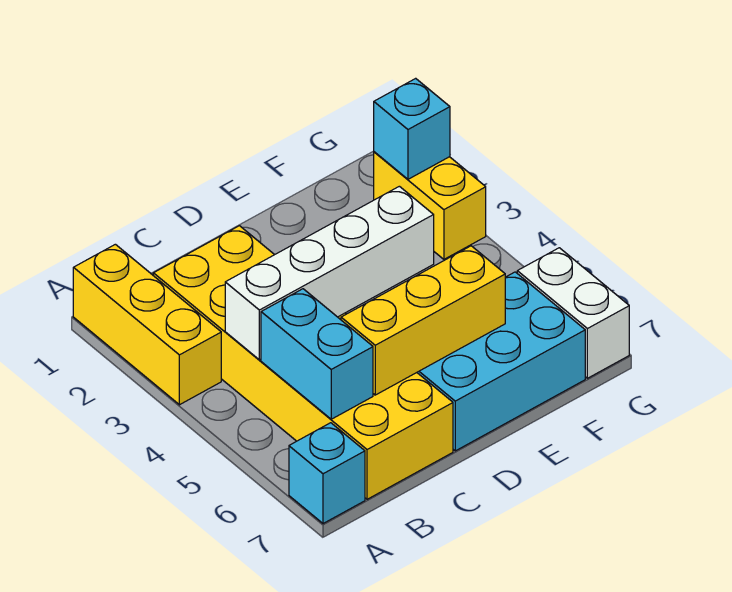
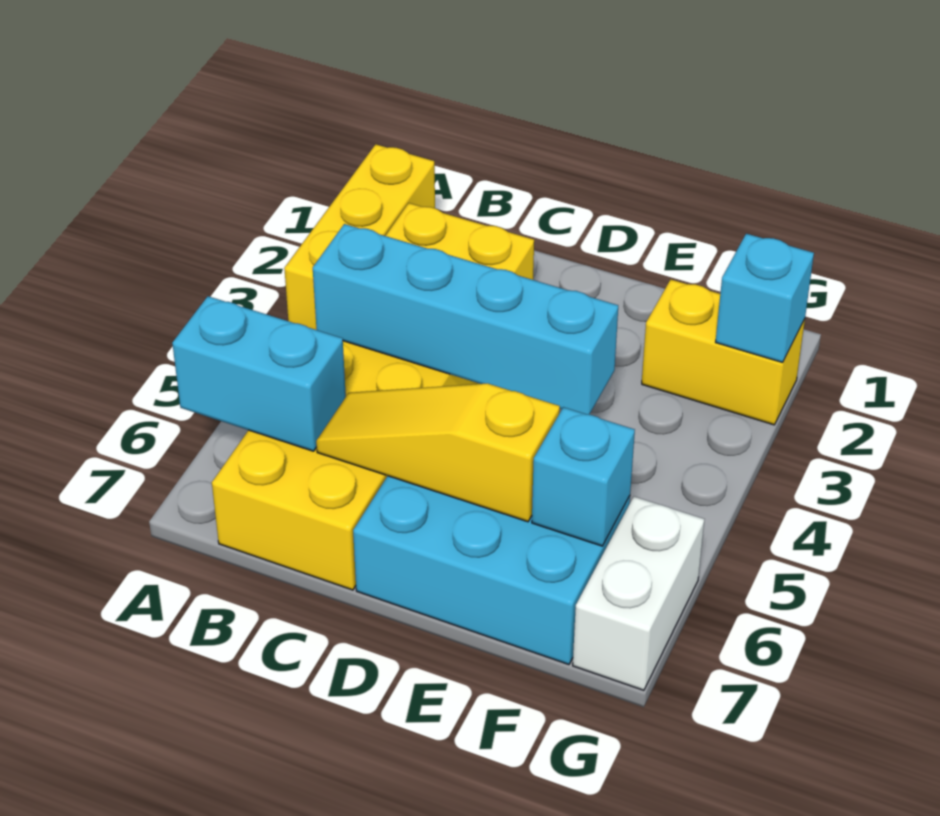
cyan brick A7 level 1 -> cyan brick F6 level 2
white brick B4:E4 level 2 -> cyan brick B4:E4 level 2
cyan brick B5:B6 level 2 -> cyan brick A6:B6 level 2
yellow brick C6:E6 level 2 -> yellow slope C6:E6 level 2 top E
yellow brick G2:G3 level 1 -> yellow brick F2:G2 level 1

